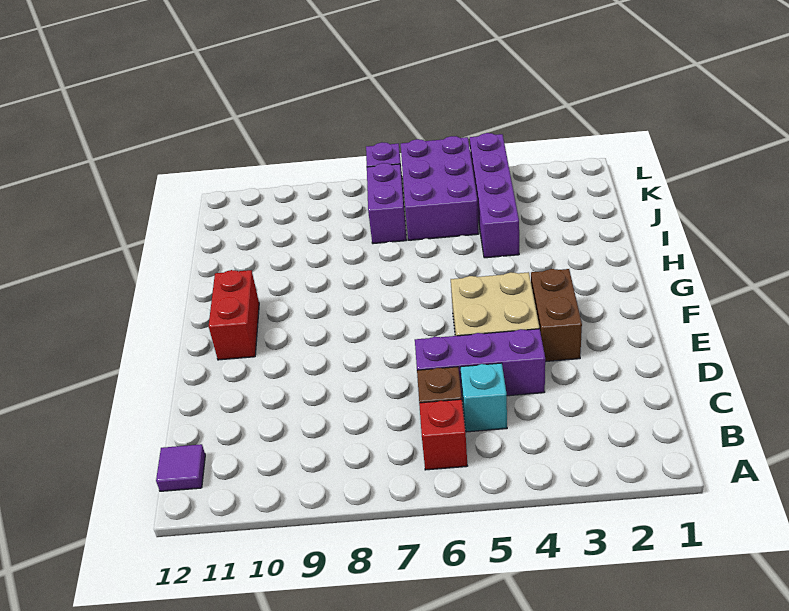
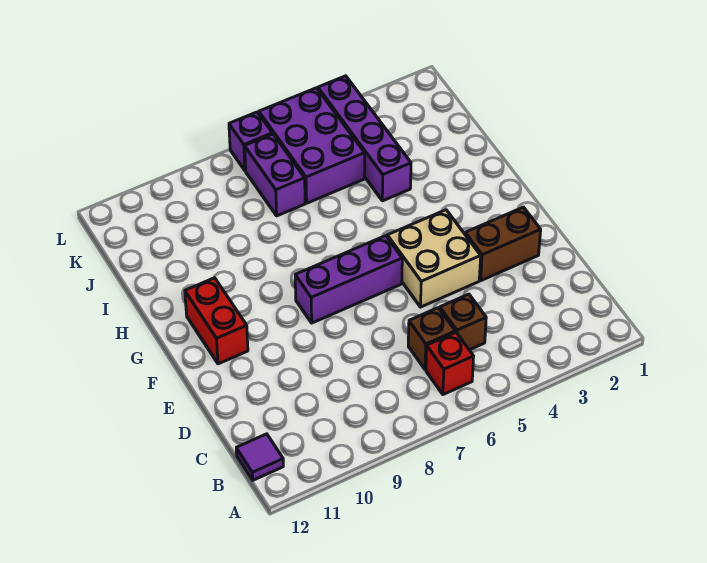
cyan brick C5 level 1 -> brown brick C5 level 1
purple brick D4:D6 level 1 -> purple brick F6:F8 level 1
brown brick E3:F3 level 1 -> brown brick E2:E3 level 1

